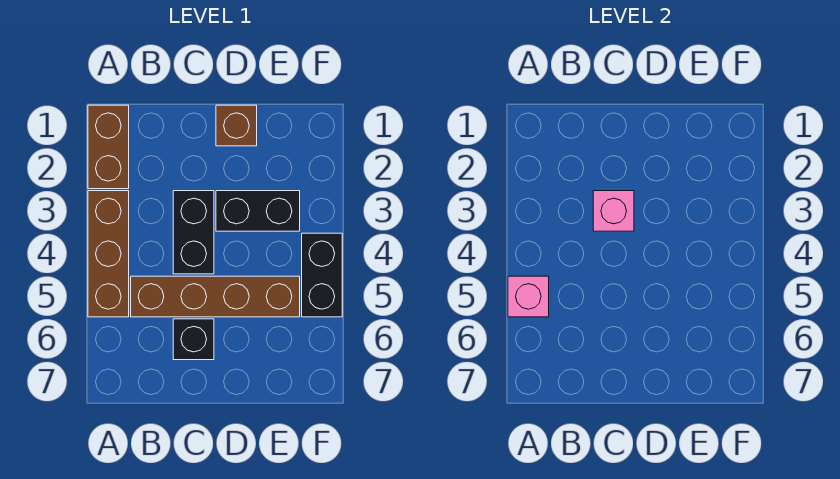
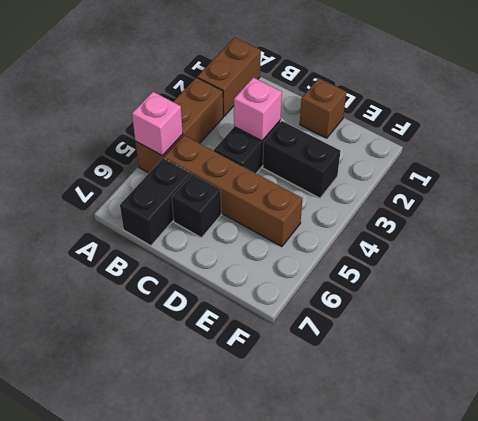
black brick F4:F5 level 1 -> black brick B6:B7 level 1

